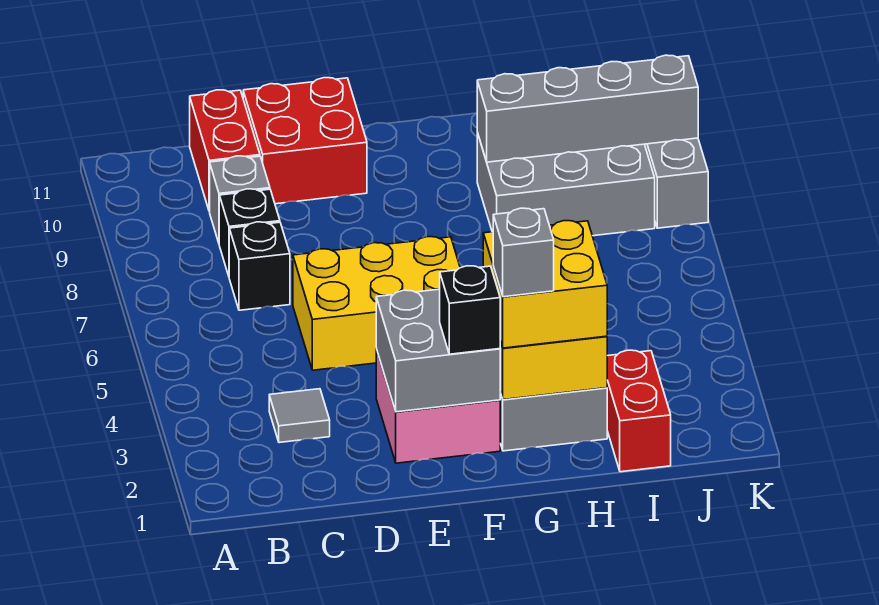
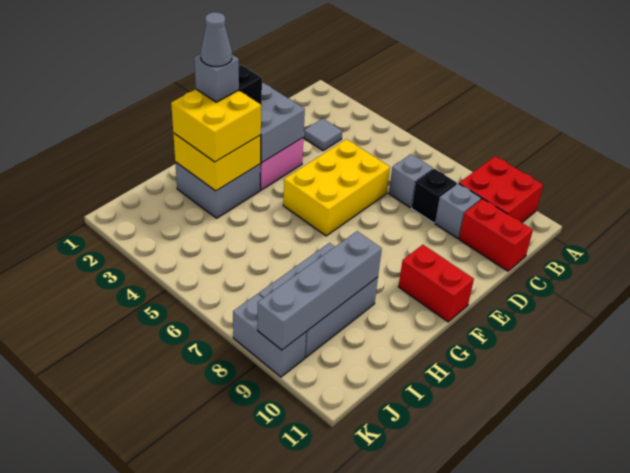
black brick C7 level 1 -> grey brick C7 level 1
red brick D10:E11 level 1 -> red brick A9:B10 level 1
none -> grey cone G2 level 5
red brick I1:I2 level 1 -> red brick F10:F11 level 1

